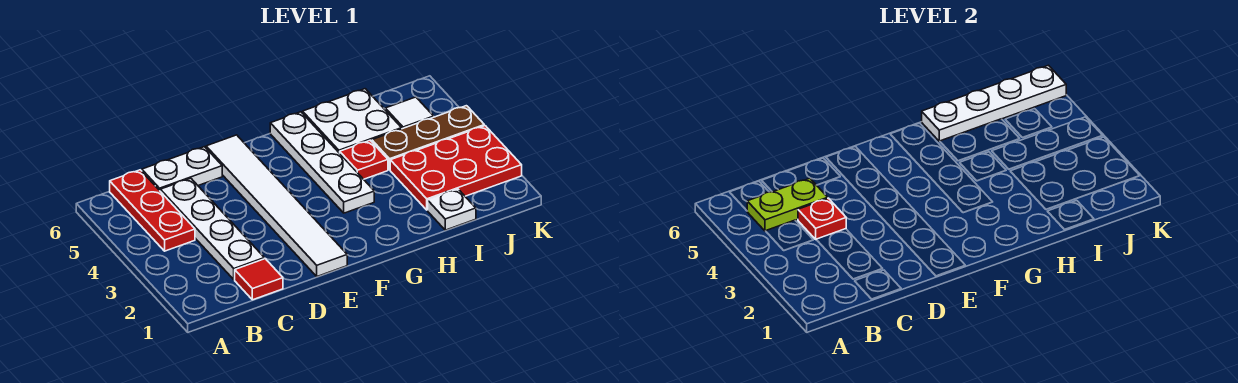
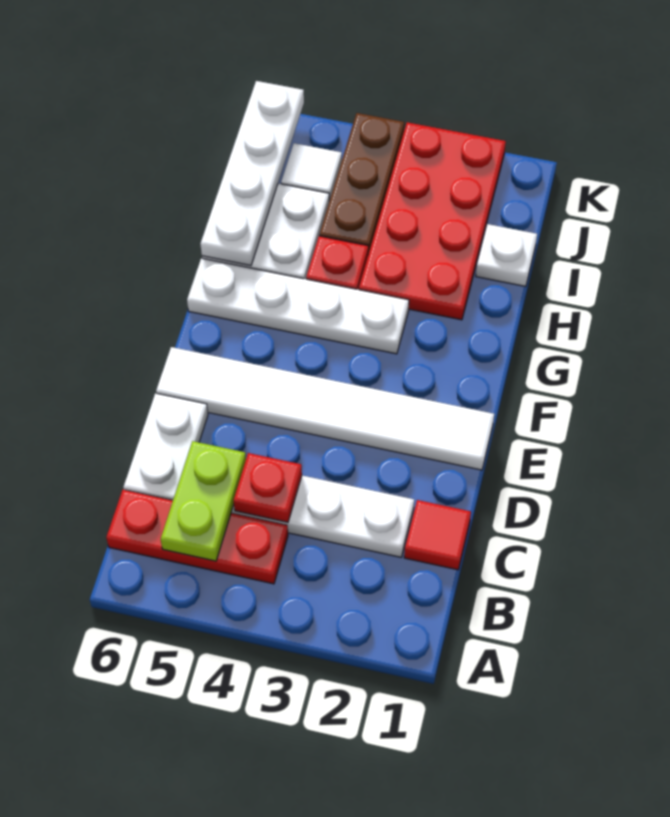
red plate I2:K3 level 1 -> red plate H2:K3 level 1

